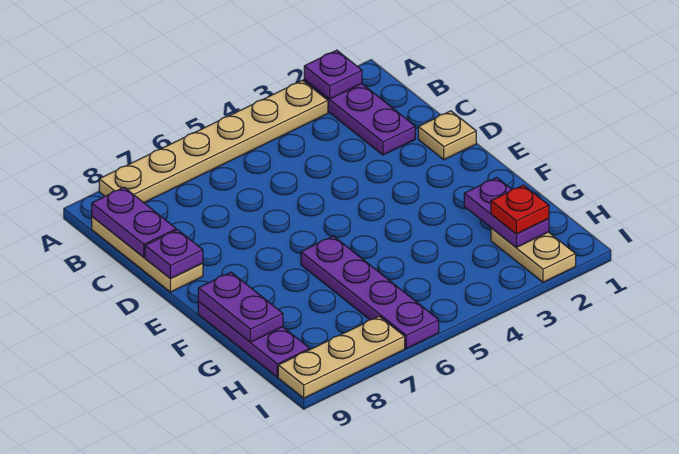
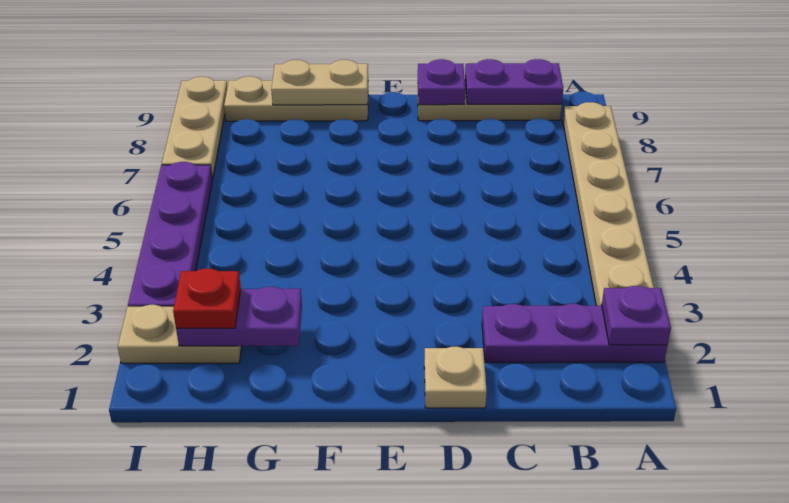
purple plate F6:I6 level 1 -> purple plate I3:I6 level 1
purple plate F9:H9 level 1 -> tan plate F9:H9 level 1
purple plate F9:G9 level 2 -> tan plate F9:G9 level 2

